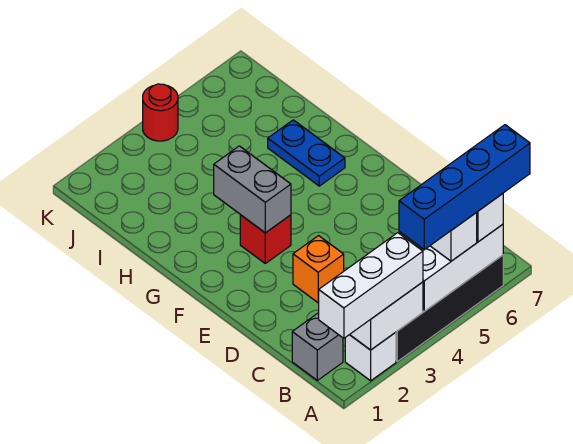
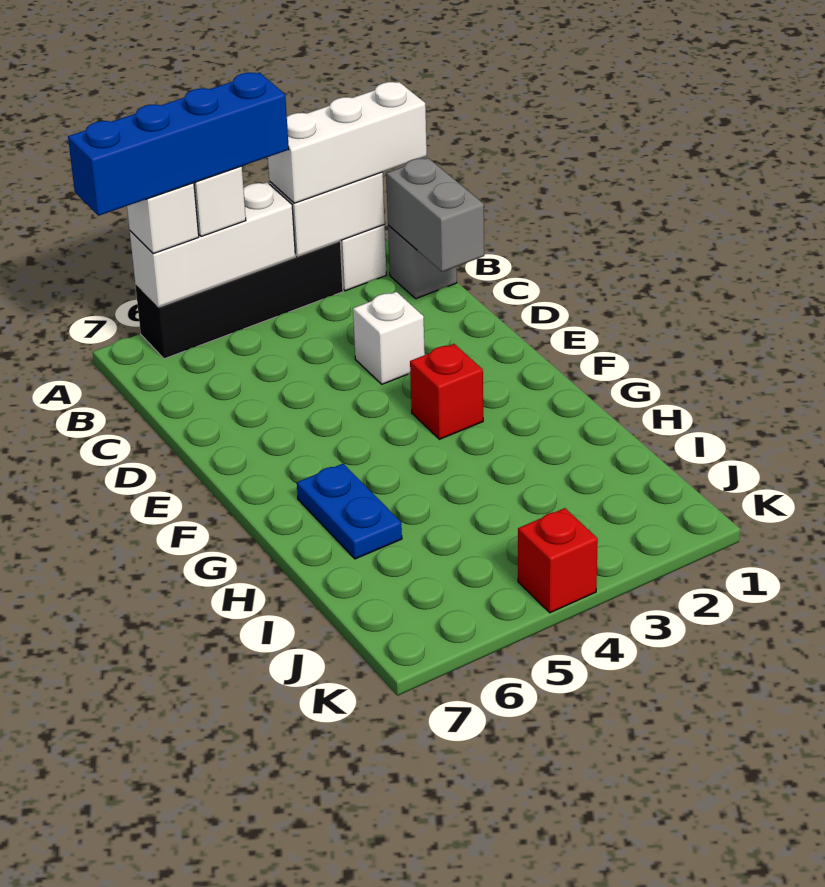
orange brick D3 level 1 -> white brick D3 level 1
grey brick F3:G3 level 2 -> grey brick B1:C1 level 2
red round brick K4 level 1 -> red brick K4 level 1

